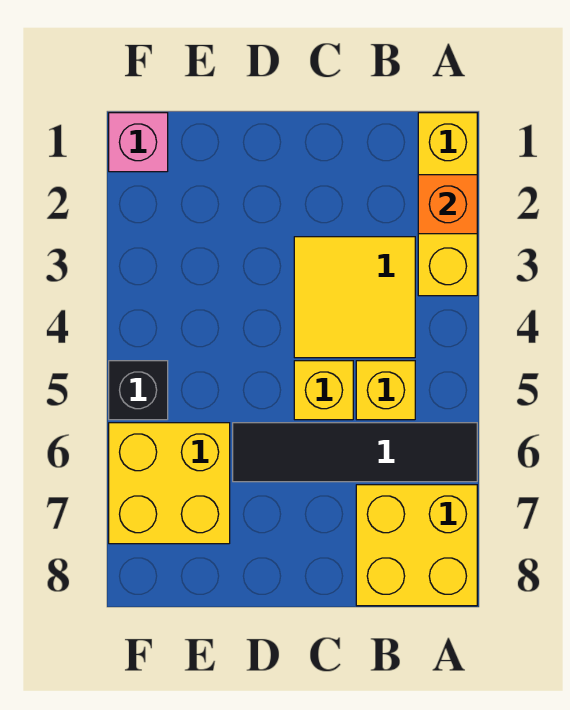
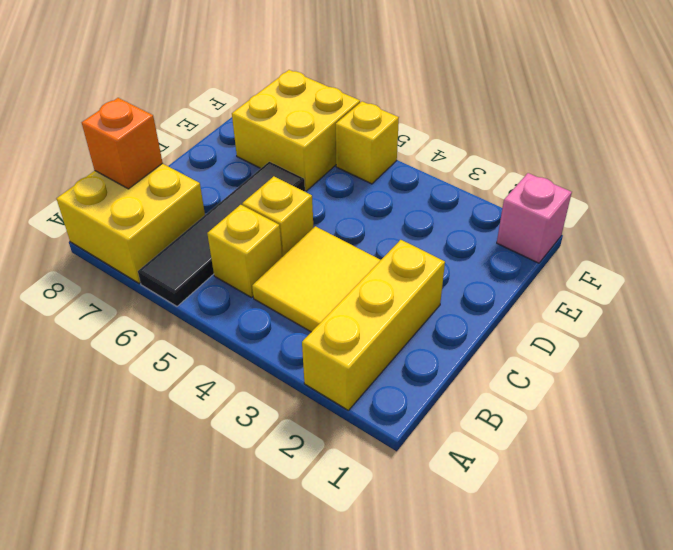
yellow brick A1:A3 level 1 -> yellow brick A2:C2 level 1
orange brick A2 level 2 -> orange brick B8 level 2
black brick F5 level 1 -> yellow brick F5 level 1

